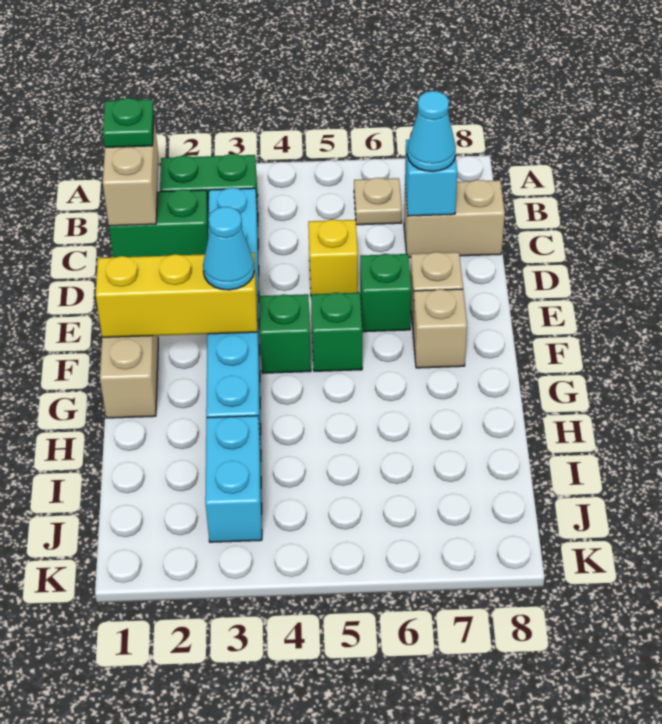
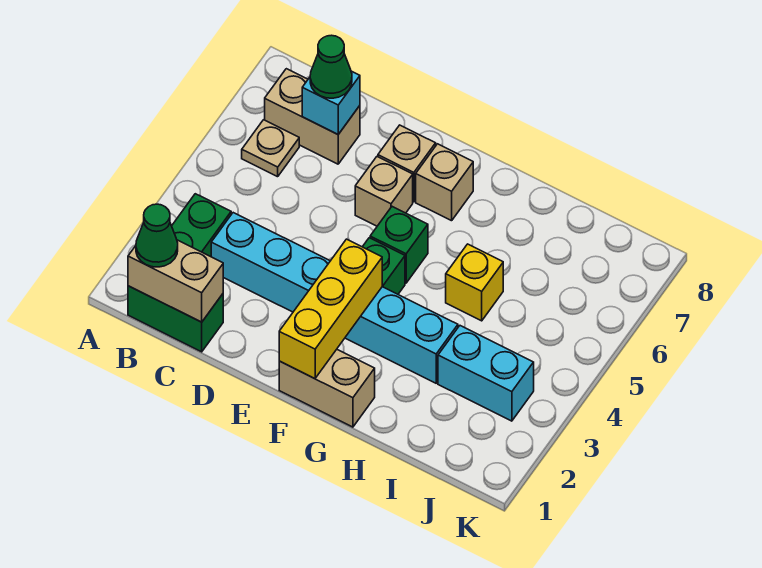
green plate B1 level 3 -> green cone B1 level 3
green brick C1:C2 level 1 -> green brick B1:C1 level 1
tan brick C7:C8 level 1 -> tan brick B7:C7 level 1
cyan cone C7 level 3 -> green cone C7 level 3
yellow brick D5 level 1 -> yellow brick H5 level 1
green brick E6 level 1 -> tan brick E6 level 1
cyan cone F3 level 3 -> none

